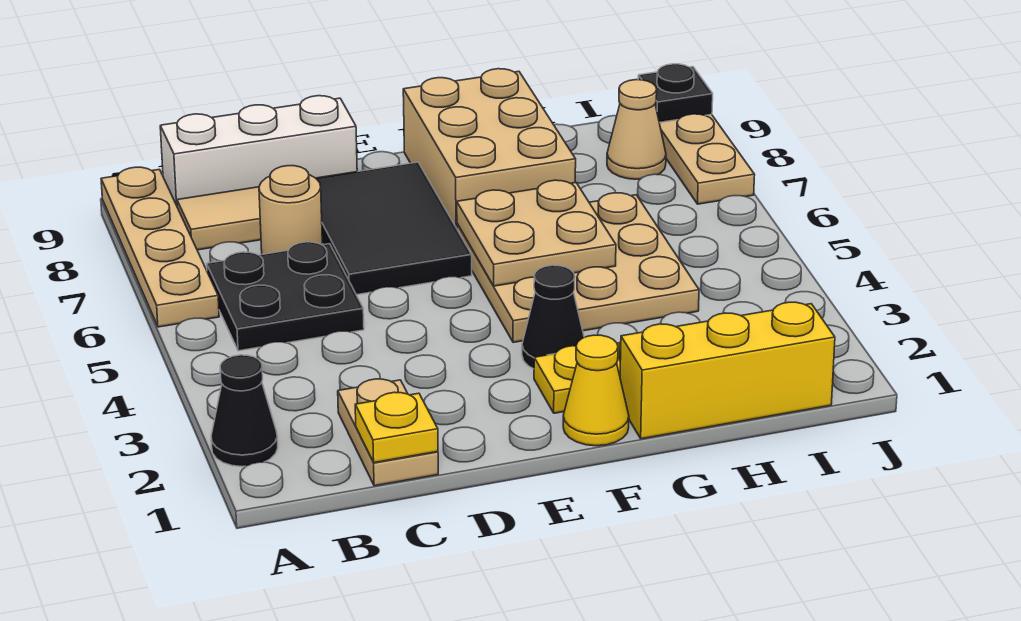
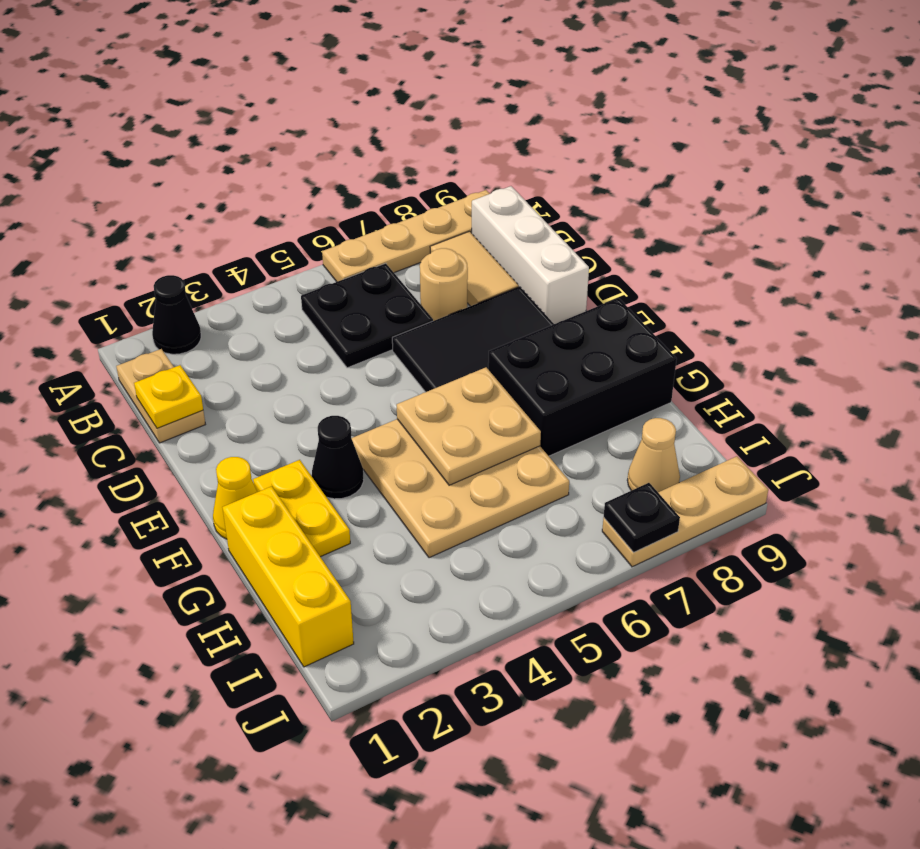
tan plate C1:C2 level 1 -> tan plate B1:C1 level 1
tan brick F7:G9 level 1 -> black brick F7:G9 level 1
black plate J9 level 2 -> black plate J7 level 2

